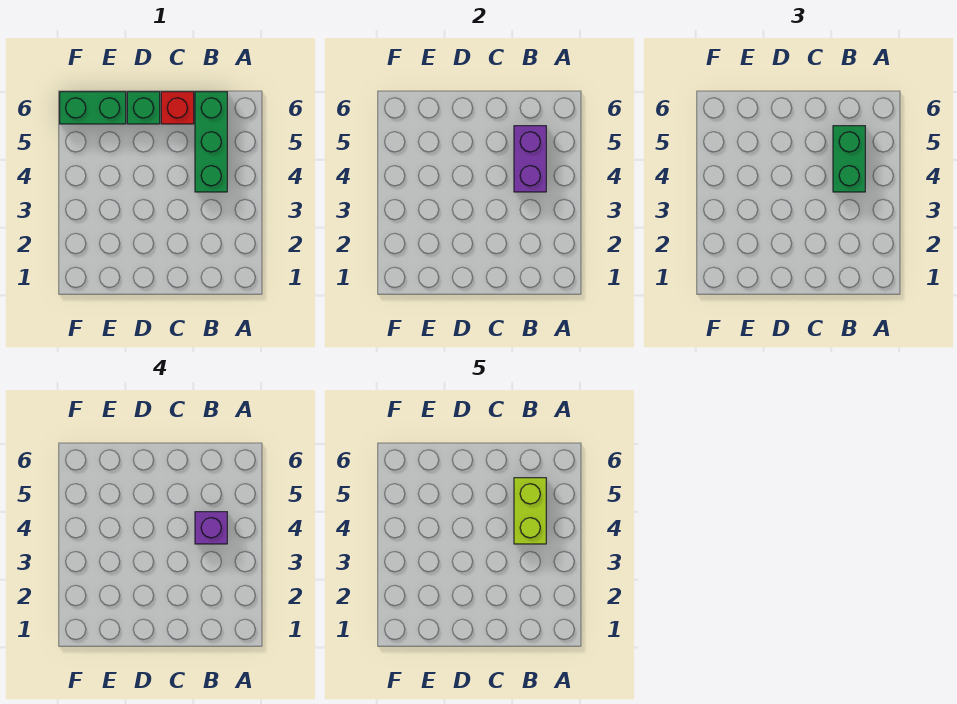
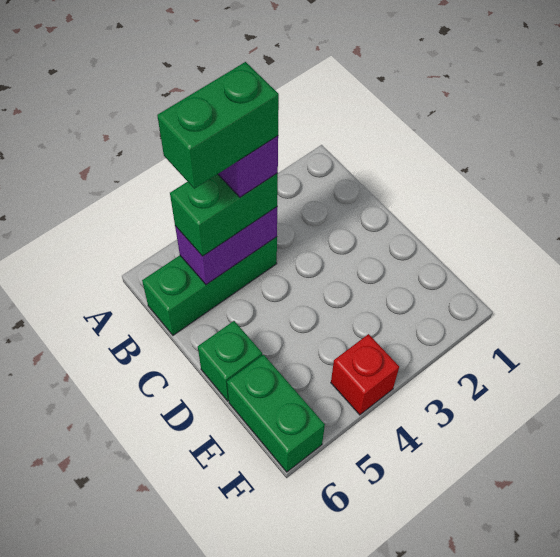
lime brick B4:B5 level 5 -> green brick B4:B5 level 5
red brick C6 level 1 -> red brick F4 level 1

